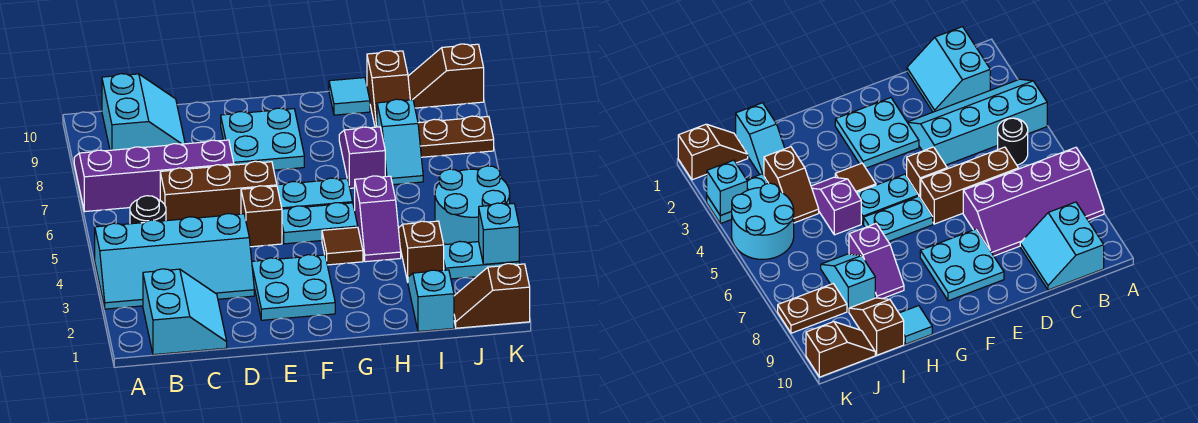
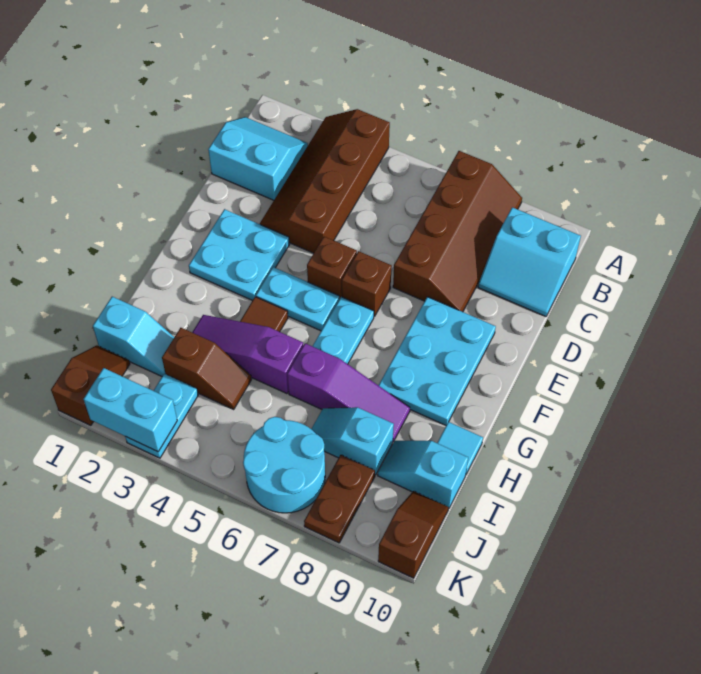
cyan slope A3:D4 level 1 top 4 -> brown slope A3:D4 level 1 top 4
purple slope A7:D8 level 1 top 7 -> brown slope A7:D8 level 1 top 7
cyan slope B1:C2 level 1 top B -> cyan slope B1:C2 level 1 top C
black round brick B5 level 1 -> none
brown brick C6:E6 level 1 -> brown brick E6 level 1
cyan plate E8:F9 level 1 -> cyan plate E8:G9 level 1
cyan plate F5:G5 level 1 -> cyan plate F4:F5 level 1
purple slope H4:H5 level 1 top 5 -> purple slope H3:H5 level 1 top 5
purple slope H7:H8 level 1 top 7 -> purple slope H6:H8 level 1 top 6
brown slope I9:I10 level 1 top 10 -> cyan slope I9:I10 level 1 top 10
cyan round brick J4:K5 level 1 -> cyan round brick J6:K7 level 1
cyan brick K3 level 2 -> cyan brick K2:K3 level 2

